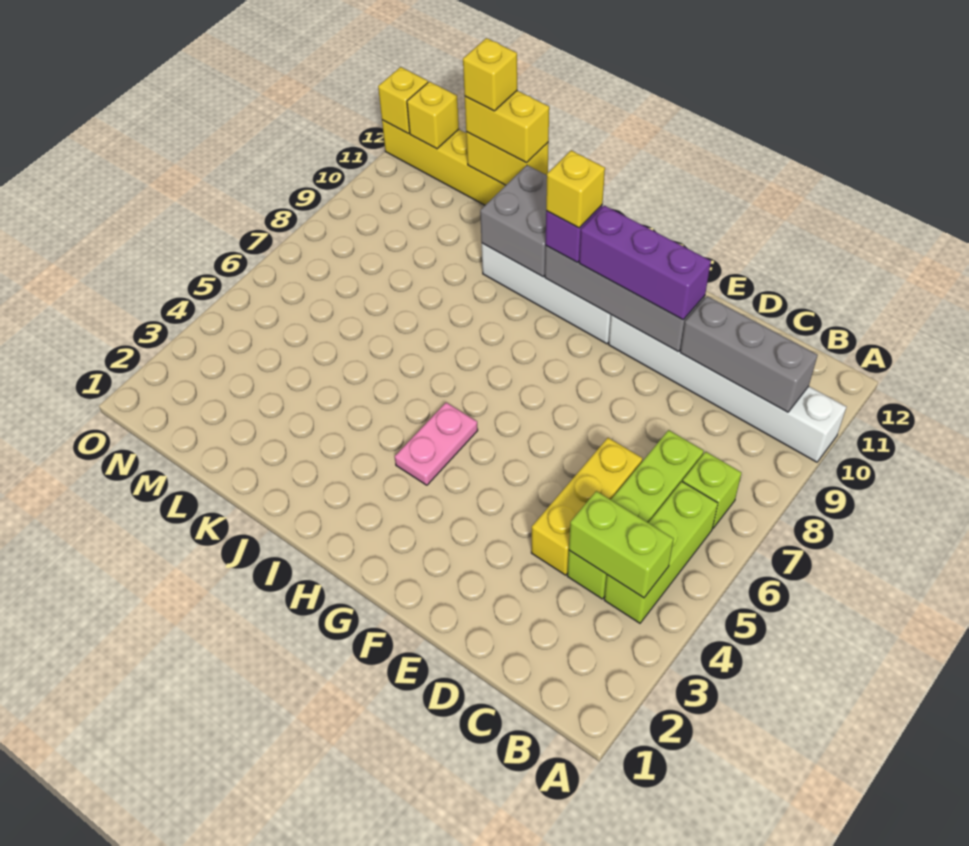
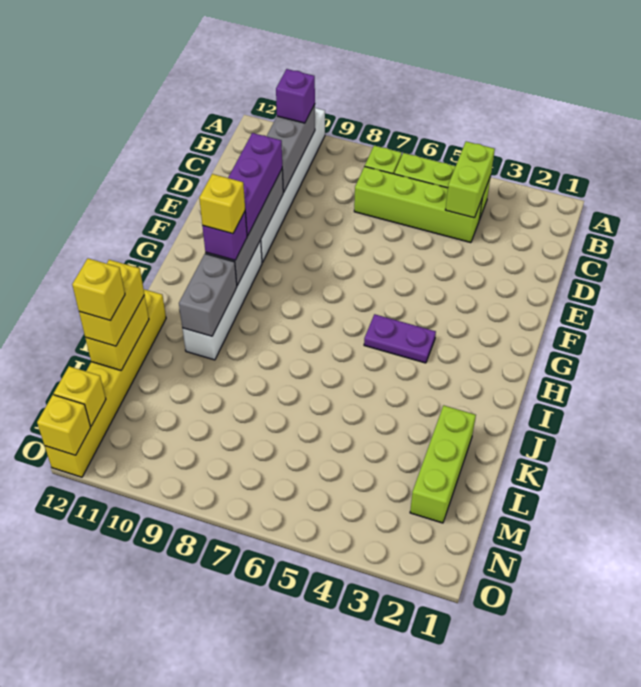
none -> purple brick B10 level 3
yellow brick D4:D6 level 1 -> none
pink plate H4:H5 level 1 -> purple plate H4:H5 level 1
grey brick I10:J11 level 2 -> grey brick I10:J10 level 2
none -> lime brick K2:M2 level 1

